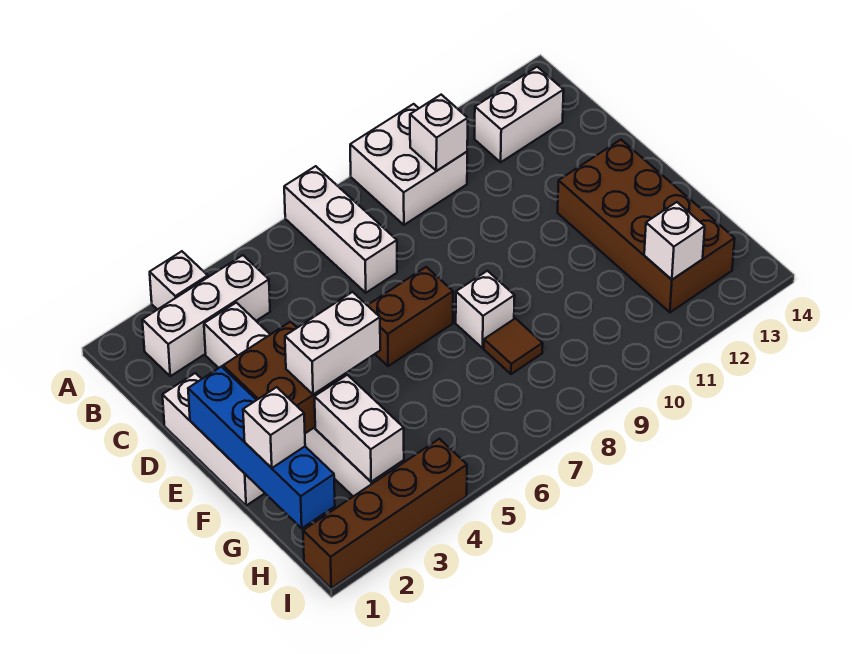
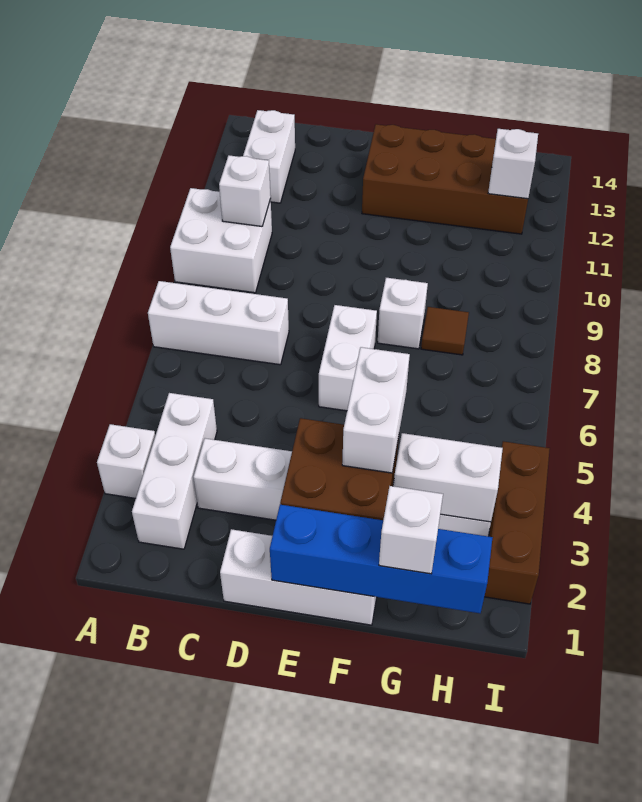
brown brick E6:E7 level 1 -> white brick E6:E7 level 1
brown brick I1:I4 level 1 -> brown brick I2:I4 level 1

